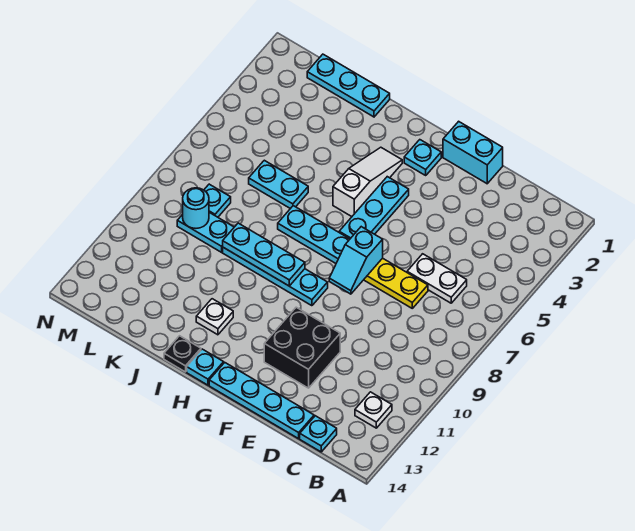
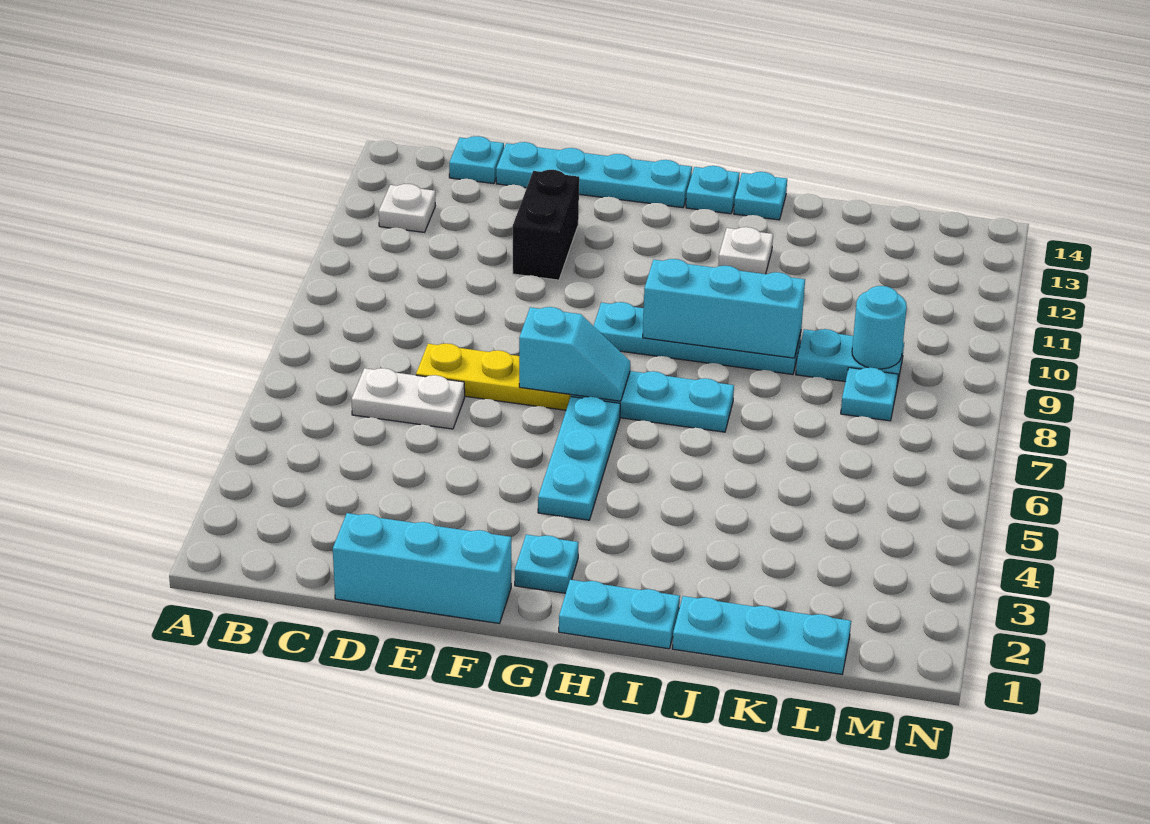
cyan brick E1:F1 level 1 -> cyan brick D1:F1 level 1
black brick E11:F12 level 1 -> black brick E11:E12 level 1
cyan slope F7:F8 level 2 top 7 -> cyan slope F7:G7 level 2 top F
white slope H3:H5 level 1 top 5 -> none
cyan plate H9:J9 level 2 -> cyan brick H9:J9 level 2
black plate I14 level 1 -> cyan plate I14 level 1
cyan plate J6:K6 level 1 -> cyan plate H1:I1 level 1

